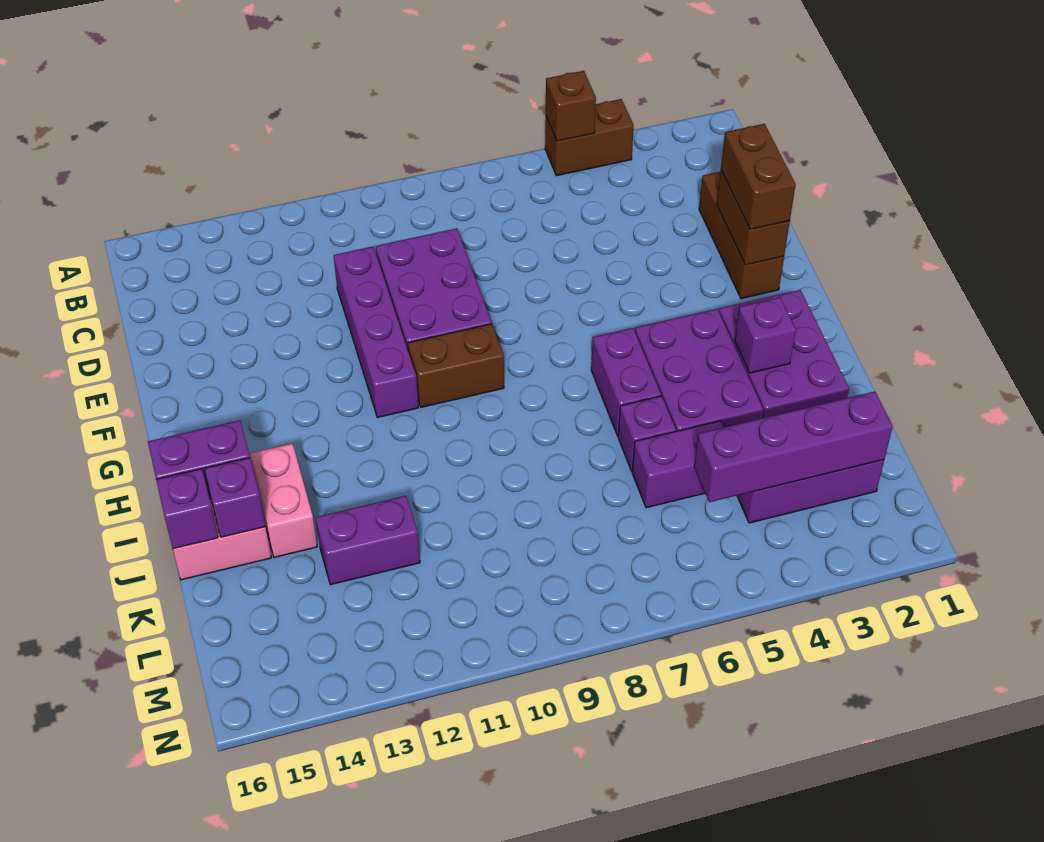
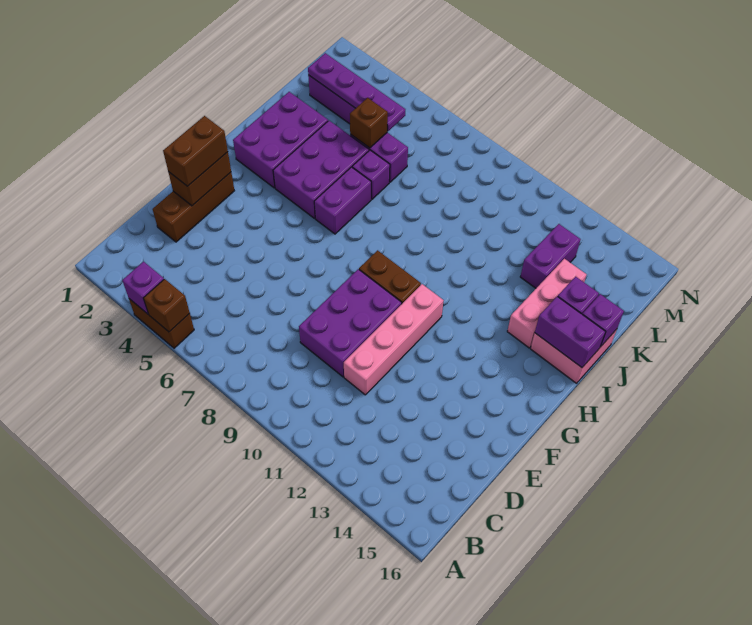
purple brick D11:G11 level 1 -> pink brick D11:G11 level 1
purple brick I3 level 2 -> purple brick A4 level 2
pink brick I14:J14 level 1 -> pink brick I14:K14 level 1
none -> brown brick K5 level 2
purple brick K12:K13 level 1 -> purple brick K13:L13 level 1
purple brick L2:L5 level 2 -> purple plate L2:L5 level 2

